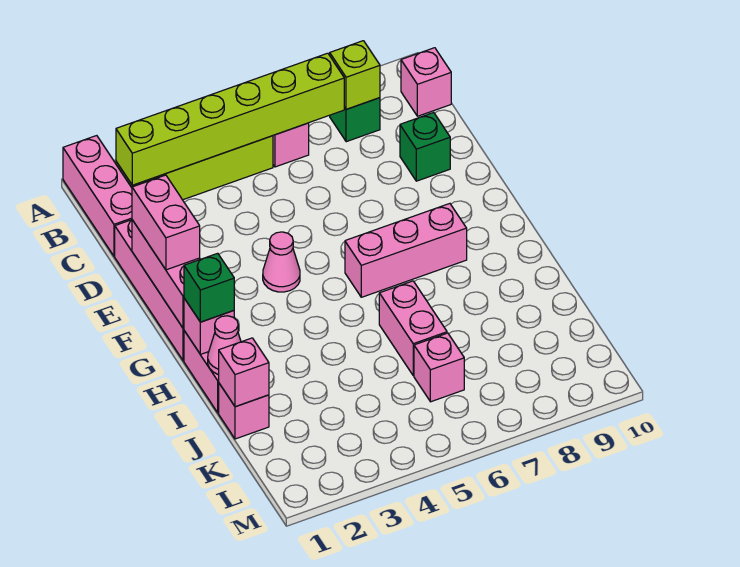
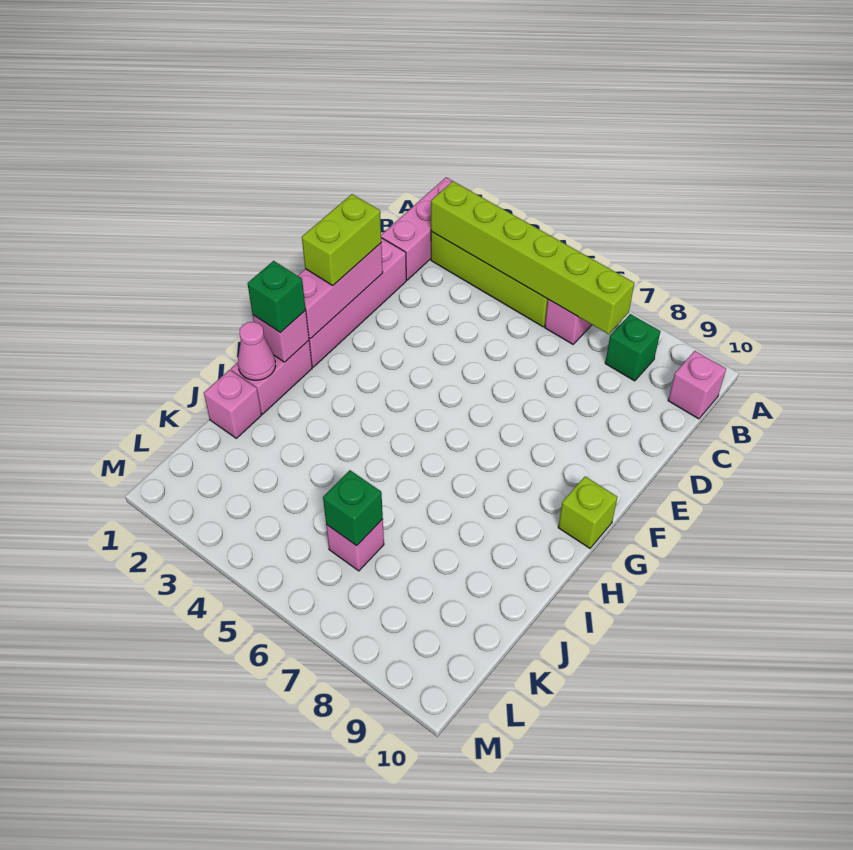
lime brick B8 level 2 -> lime brick G10 level 1
green brick D9 level 1 -> green brick K6 level 2
pink brick E1:F1 level 3 -> lime brick E1:F1 level 3
pink cone F4 level 1 -> none
pink brick G6:G8 level 1 -> none
pink brick I6:J6 level 1 -> none
pink brick J1 level 2 -> none

